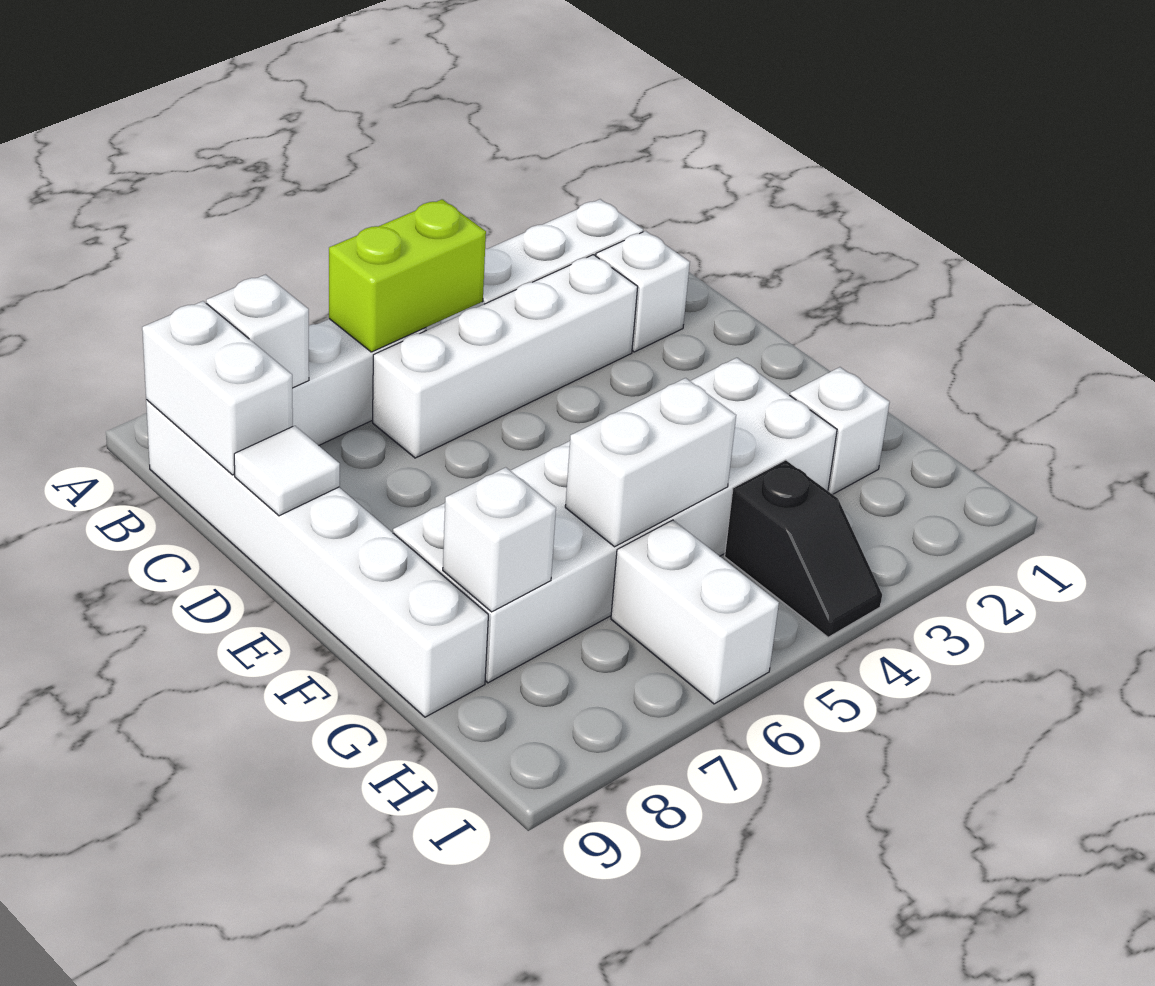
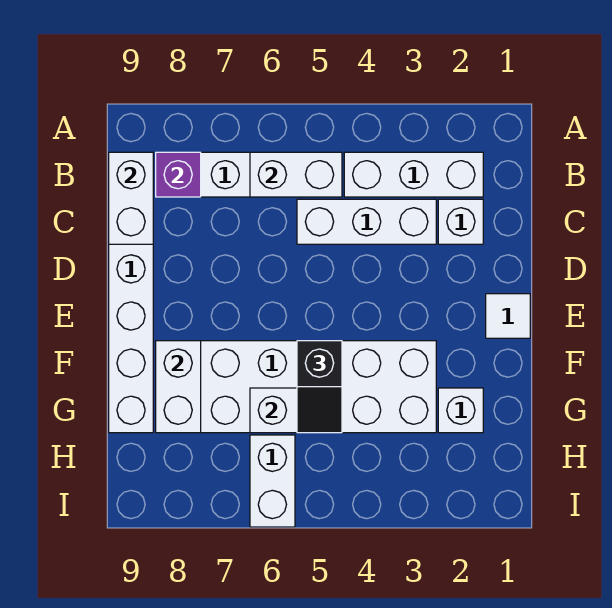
lime brick B5:B6 level 2 -> white brick B5:B6 level 2
white brick B8 level 2 -> purple brick B8 level 2
white brick C3:C6 level 1 -> white brick C3:C5 level 1
white tile D9 level 2 -> white tile E1 level 1
white brick G8 level 2 -> white brick F8:G8 level 2
black slope H4:I4 level 1 top H -> black slope F5:G5 level 3 top F

